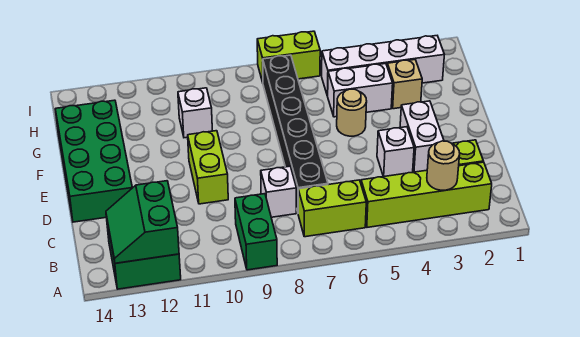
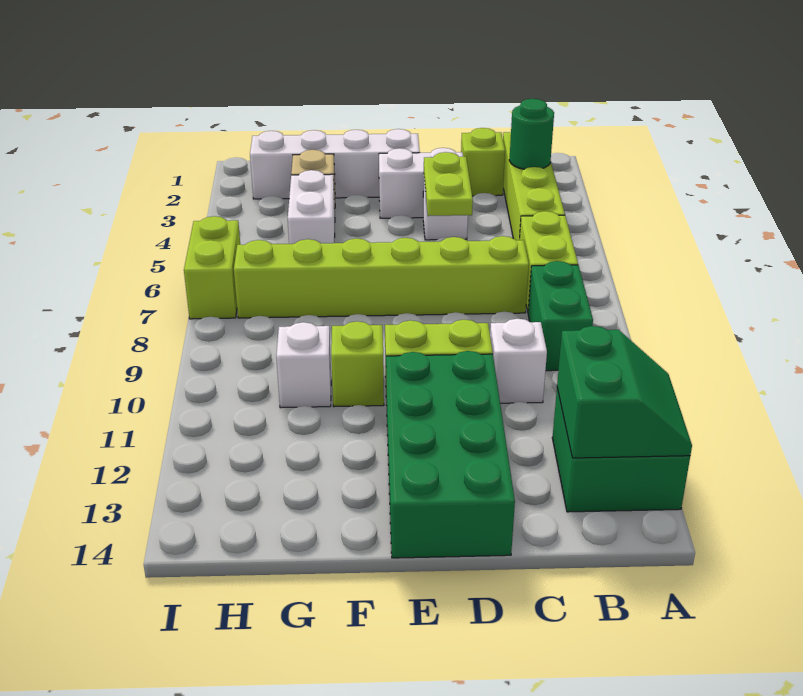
green brick A9:B9 level 1 -> green brick B8:B9 level 1
green slope A12:B13 level 2 top 12 -> green slope A12:B13 level 2 top B
tan round brick B3 level 2 -> green round brick B3 level 2
black brick C7:H7 level 1 -> lime brick C7:H7 level 1
white brick C8 level 1 -> white brick C10 level 1
none -> lime plate D4:D5 level 2
green brick D13:G14 level 1 -> green brick D11:E14 level 1
tan round brick F5 level 1 -> none
none -> lime brick F10 level 1
white brick H2:H5 level 1 -> white brick E2:H2 level 1

